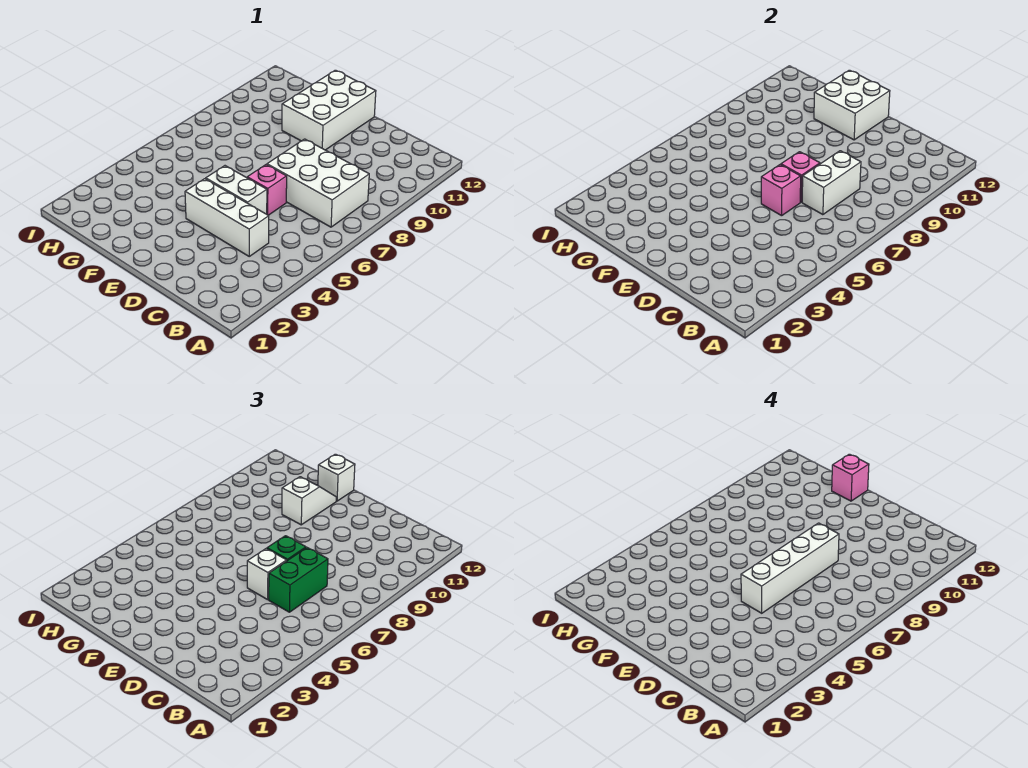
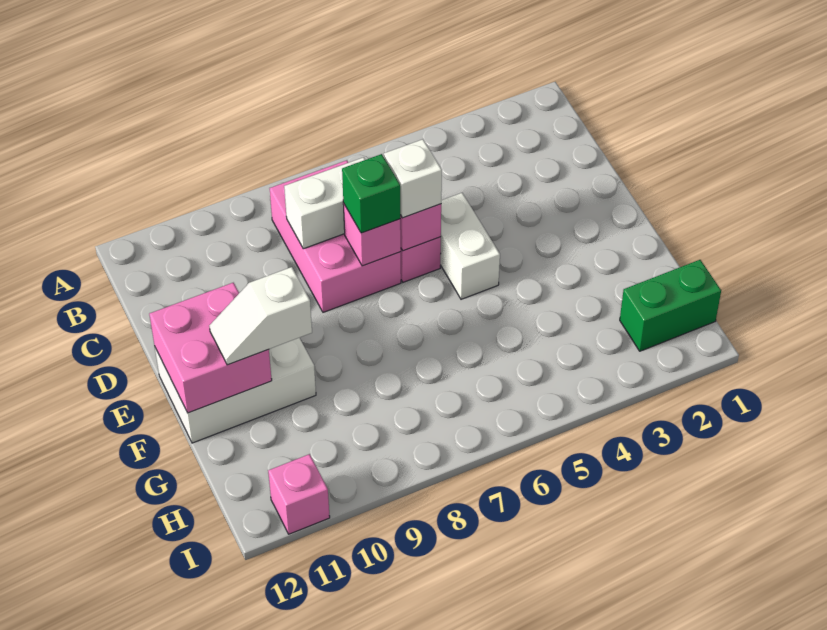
white brick B7:D8 level 1 -> pink brick B7:D8 level 1
white brick C4:E4 level 1 -> none
green brick C6:C7 level 3 -> green brick H1:H2 level 1
white brick D5:D8 level 4 -> none
white brick E11:F12 level 2 -> pink brick E11:F12 level 2
white brick F12 level 3 -> none
pink brick F12 level 4 -> pink brick I11 level 1

